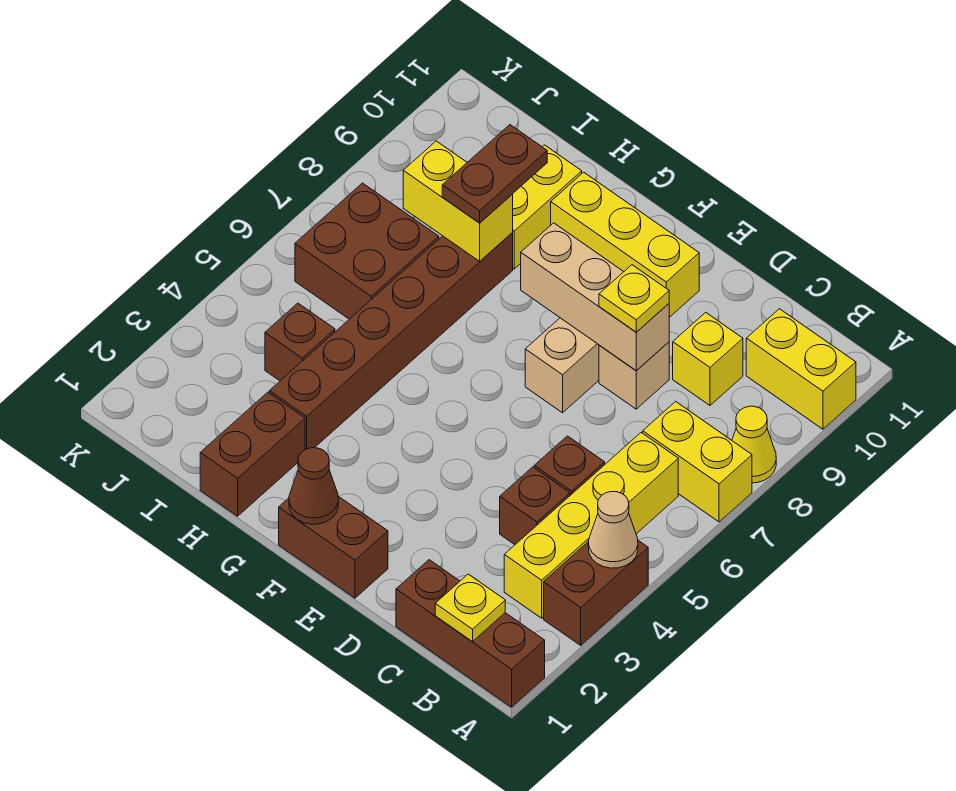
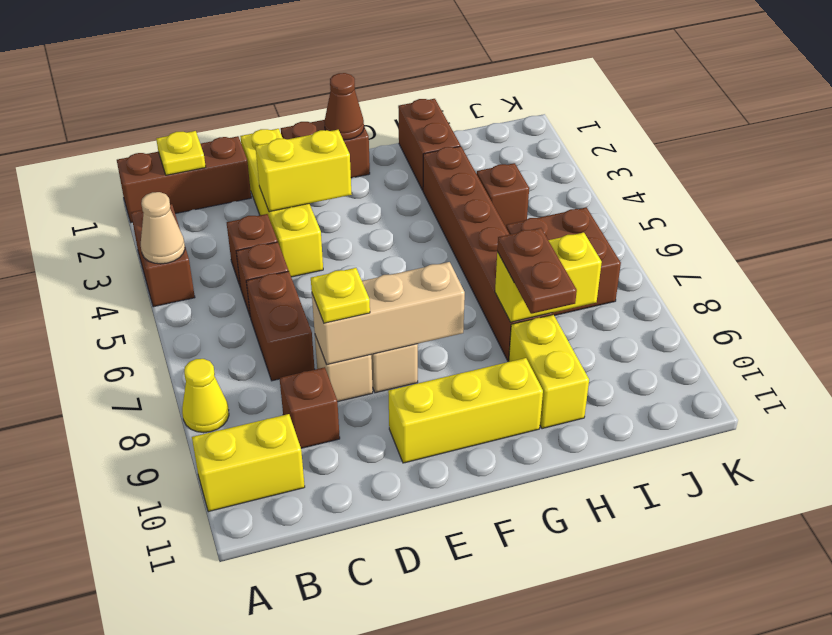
yellow brick A7:B7 level 1 -> yellow brick D3:E3 level 2
yellow brick B3:B6 level 1 -> yellow brick D1:D4 level 1
none -> brown brick C6:C7 level 1
yellow brick C9 level 1 -> brown brick C9 level 1

